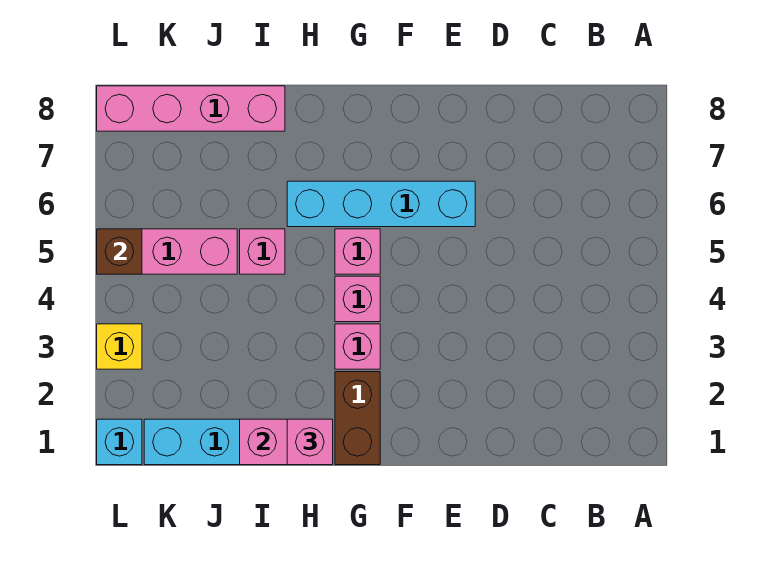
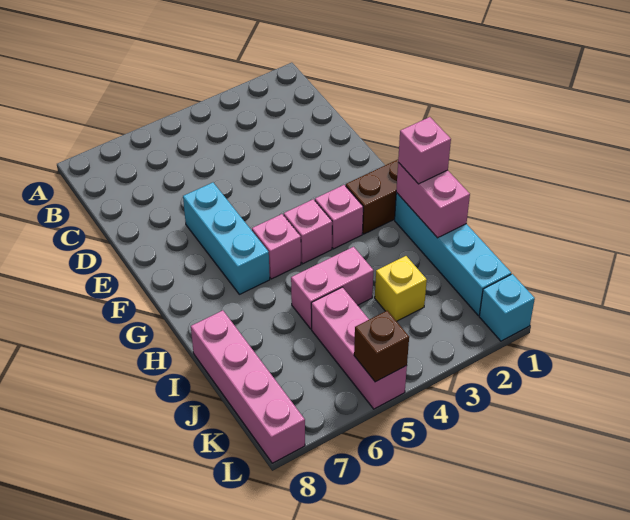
cyan brick E6:H6 level 1 -> cyan brick E6:G6 level 1
pink brick I5 level 1 -> pink brick I4:I5 level 1
yellow brick L3 level 1 -> yellow brick J3 level 1

